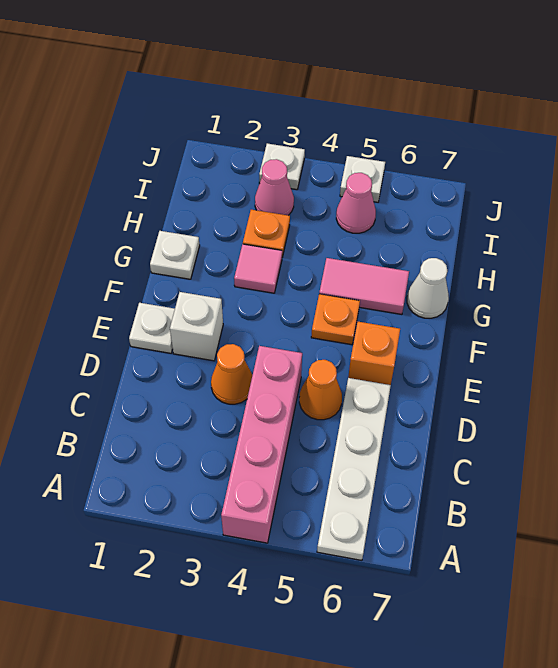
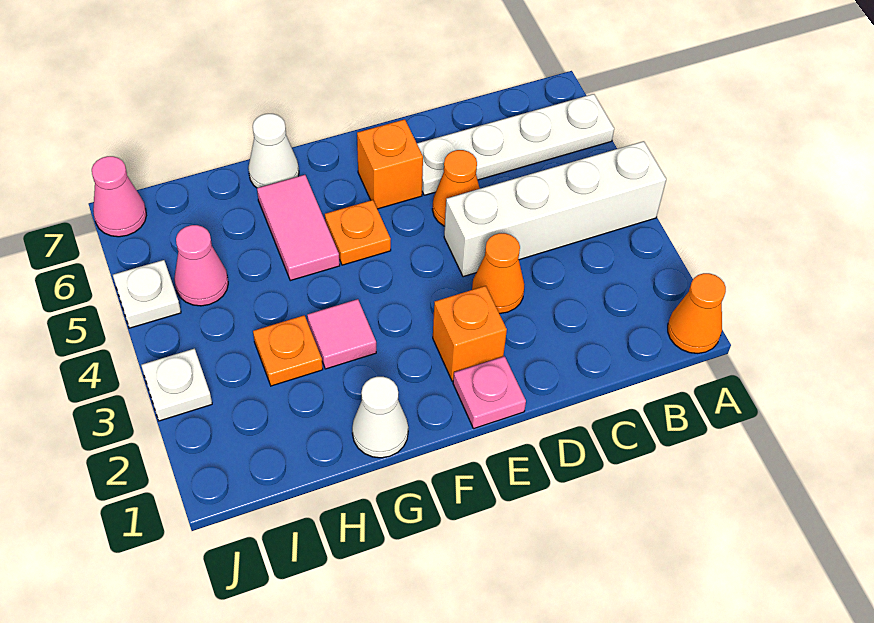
none -> orange cone A1 level 1
pink brick A4:D4 level 1 -> white brick A4:D4 level 1
white plate E1 level 1 -> pink plate E1 level 1
white brick E2 level 1 -> orange brick E2 level 1
white plate G1 level 1 -> white cone G1 level 1
pink cone I3 level 1 -> pink cone J7 level 1

